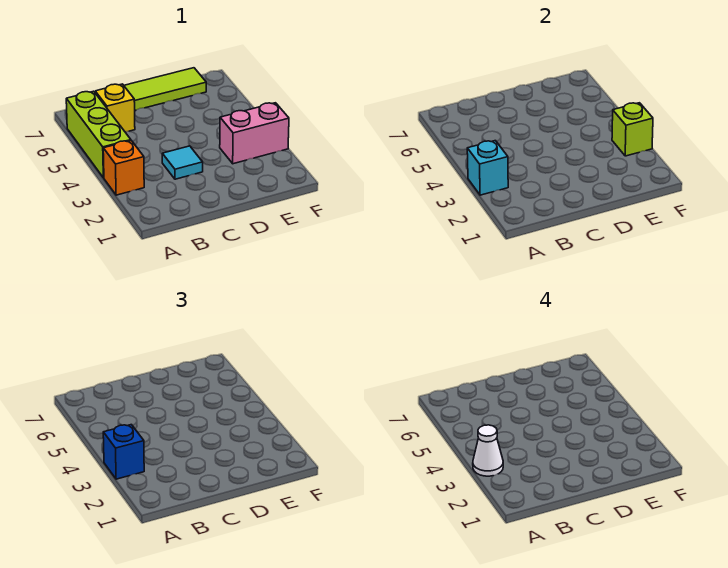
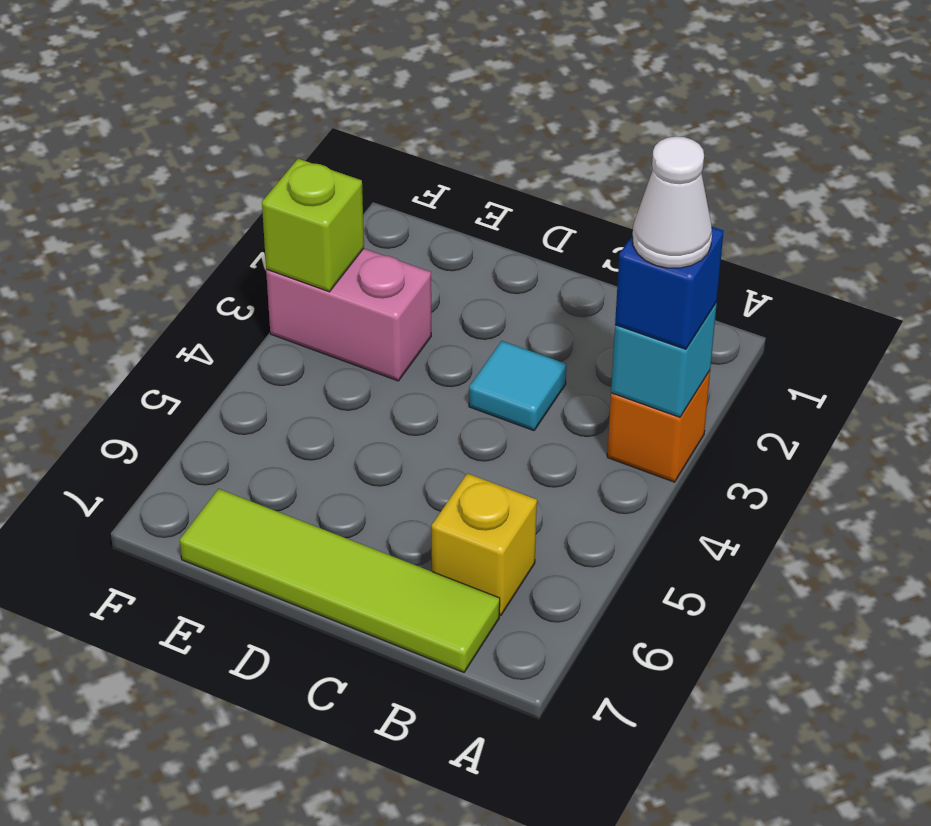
lime brick A4:A6 level 1 -> none

